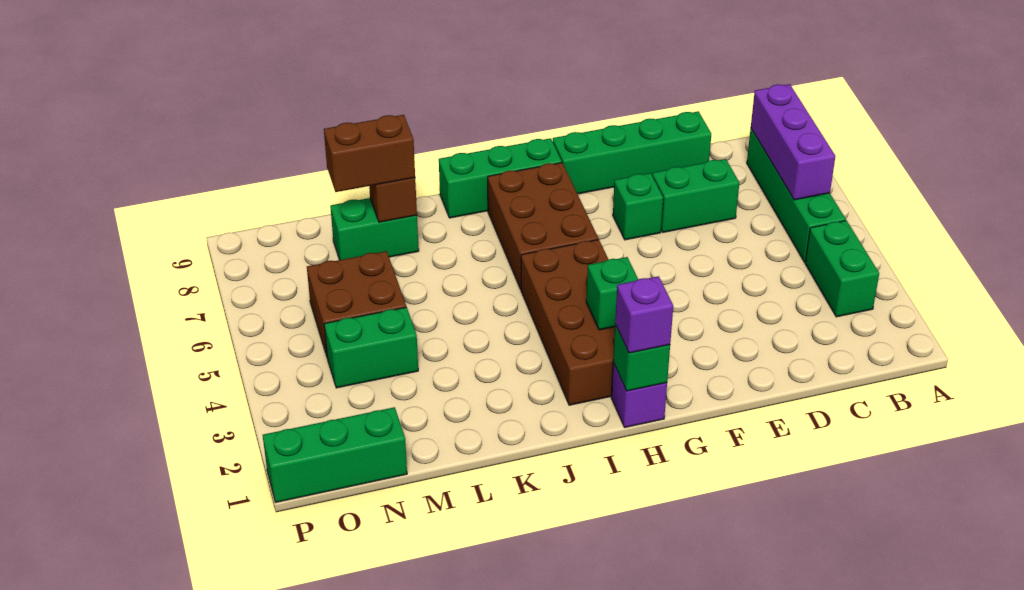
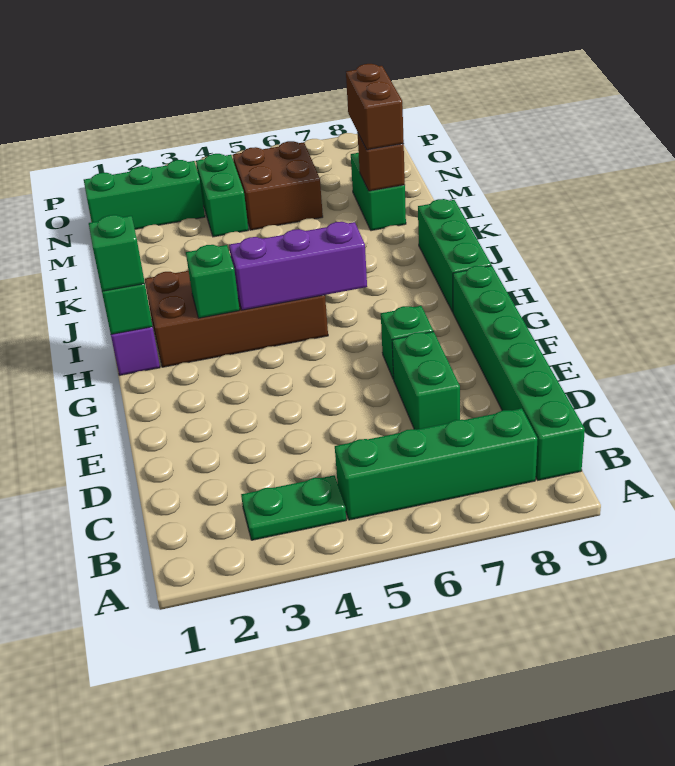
green brick B3:B4 level 1 -> green plate B3:B4 level 1
purple brick B6:B8 level 2 -> purple brick H4:H6 level 2
green brick D9:G9 level 1 -> green brick B9:G9 level 1
purple brick H1 level 3 -> green brick H1 level 3
brown brick H6:I8 level 1 -> none
green brick N1:P1 level 1 -> green brick N1:N3 level 1

